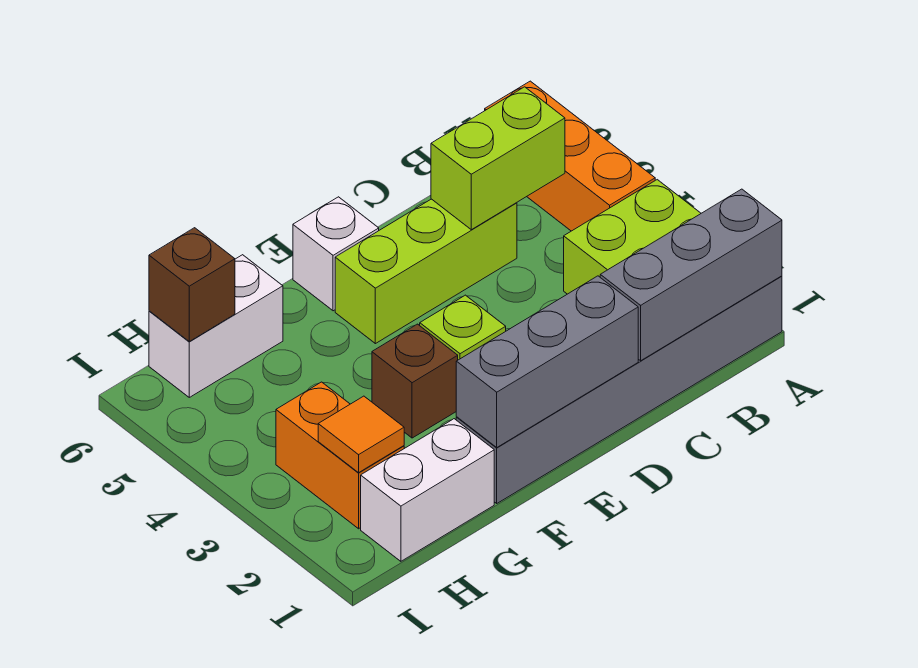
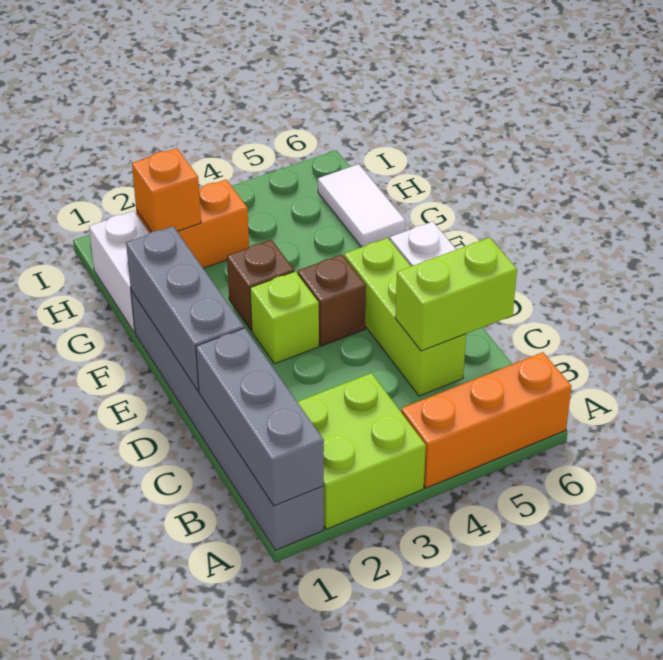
lime brick B5:C5 level 2 -> lime brick C5:C6 level 2
white brick G6:H6 level 1 -> white tile G6:H6 level 1
orange tile H2 level 2 -> orange brick H2 level 2
brown brick H6 level 2 -> brown brick E4 level 1

